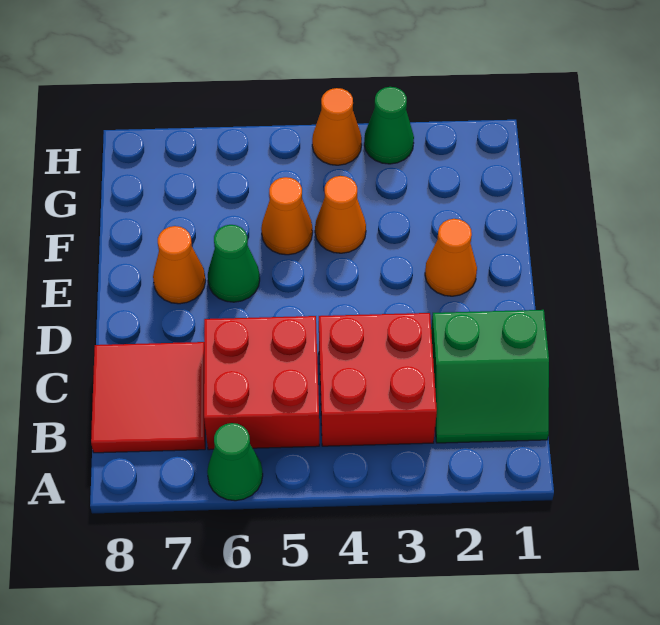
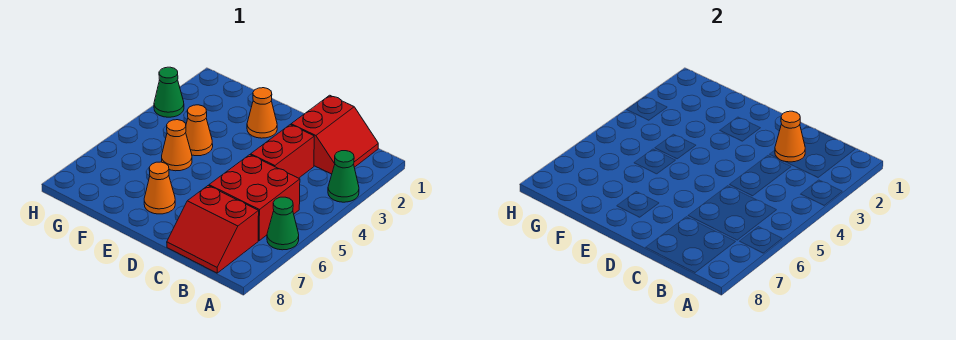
green slope B1:C2 level 1 top C -> red slope B1:C2 level 1 top C
red brick B3:C4 level 1 -> red brick C3:C4 level 1
red tile B7:C8 level 1 -> red slope B7:C8 level 1 top 7
green cone E6 level 1 -> green cone A3 level 1
orange cone H4 level 1 -> orange cone C2 level 2

